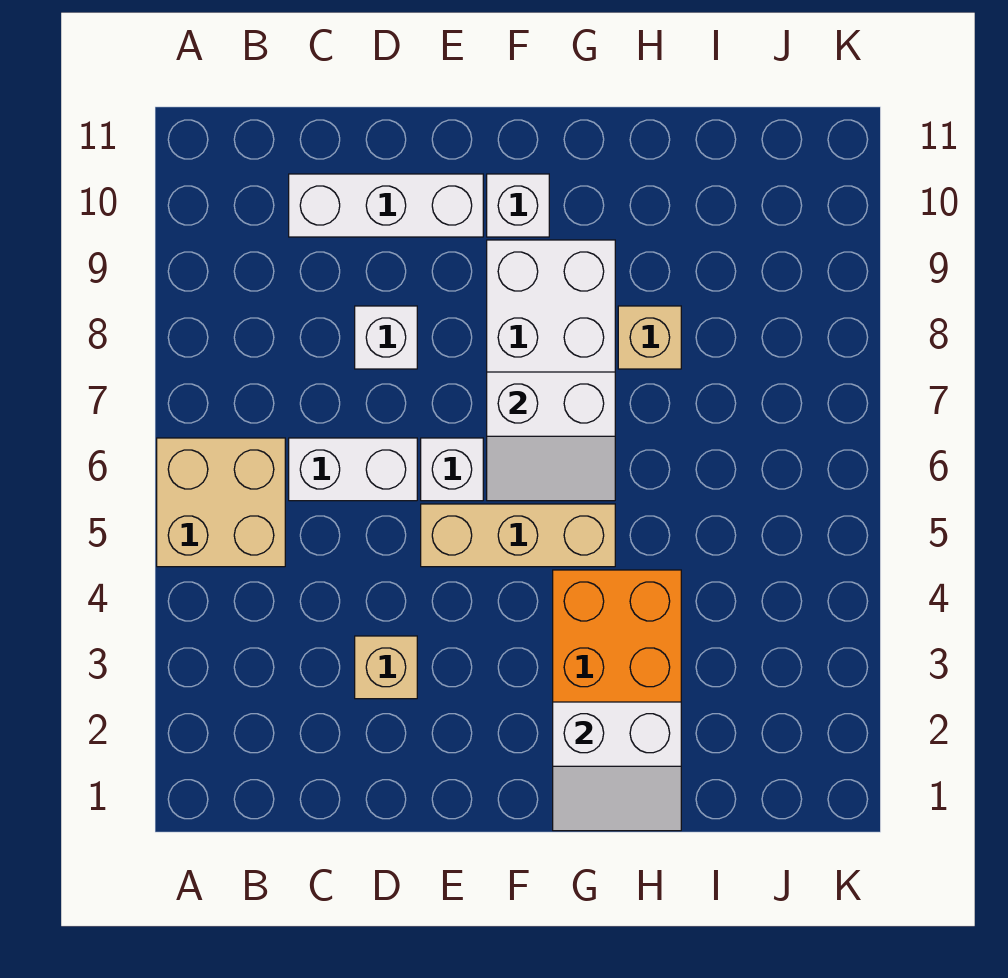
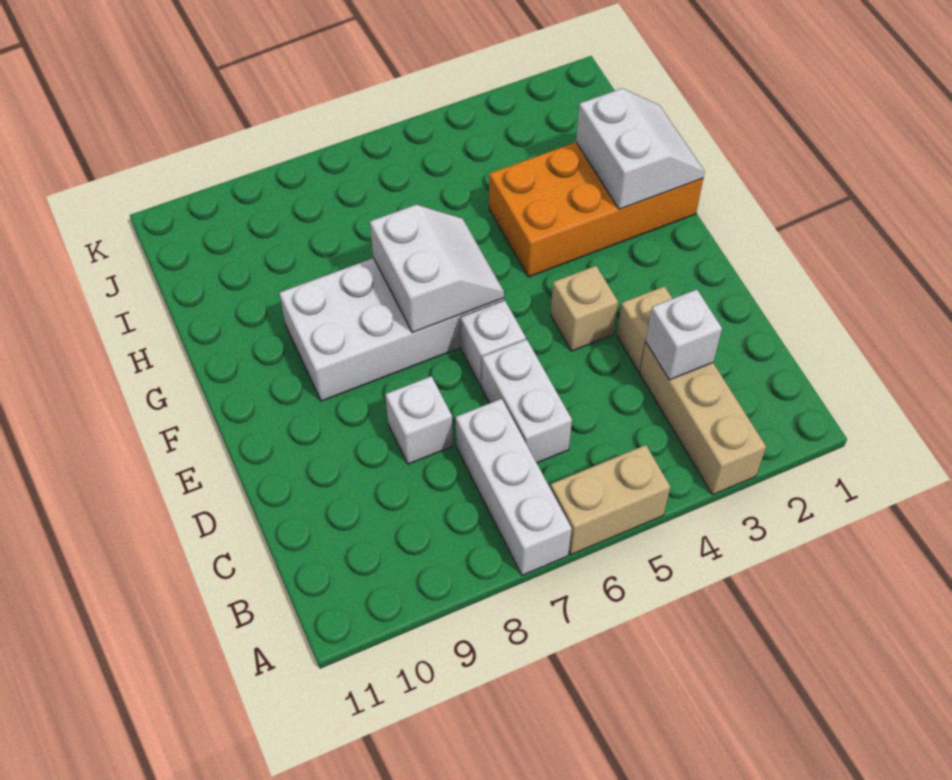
tan brick A5:B6 level 1 -> tan brick A5:A6 level 1
white brick C10:E10 level 1 -> white brick A7:C7 level 1
tan brick E5:G5 level 1 -> tan brick A3:C3 level 1
white brick F10 level 1 -> white brick C3 level 2
tan brick H8 level 1 -> tan brick E4 level 1

